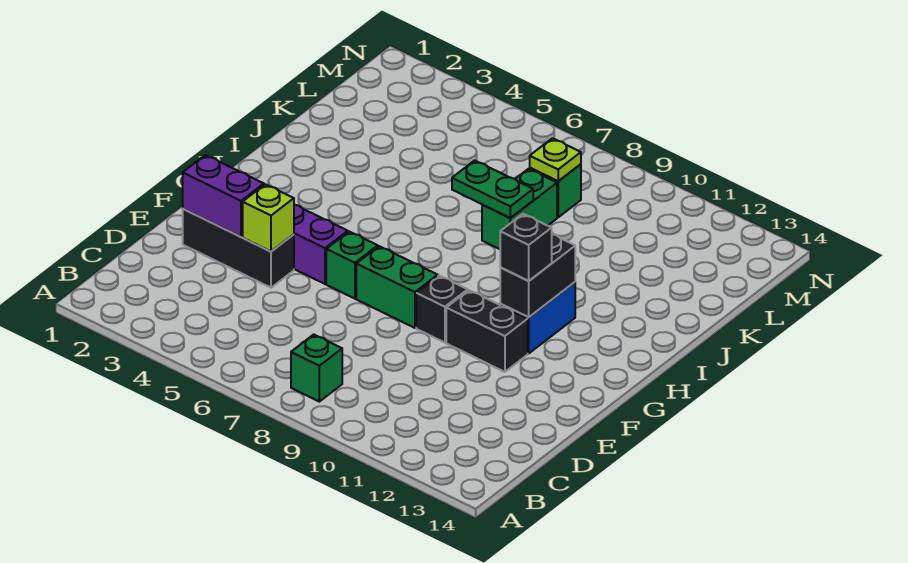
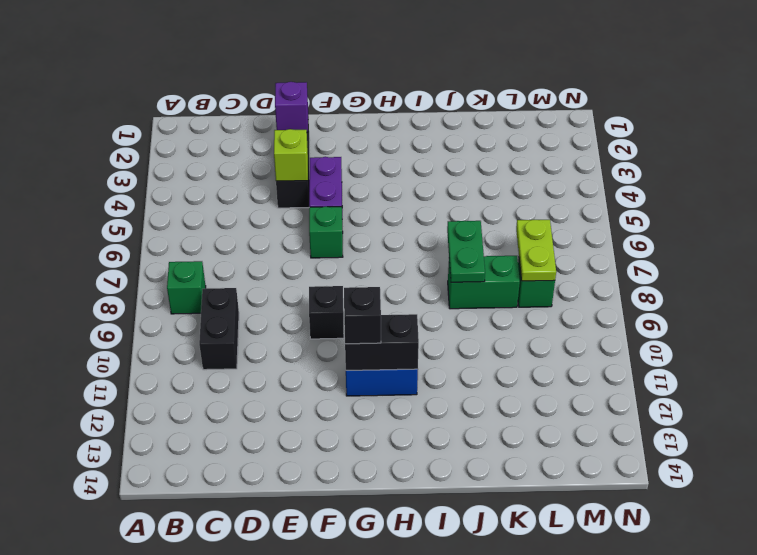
purple brick E2:E3 level 2 -> purple brick E2 level 2
green brick F7:F8 level 1 -> none
black brick F10:F11 level 1 -> black brick C9:C10 level 1
lime plate L8 level 2 -> lime plate L7:L8 level 2

